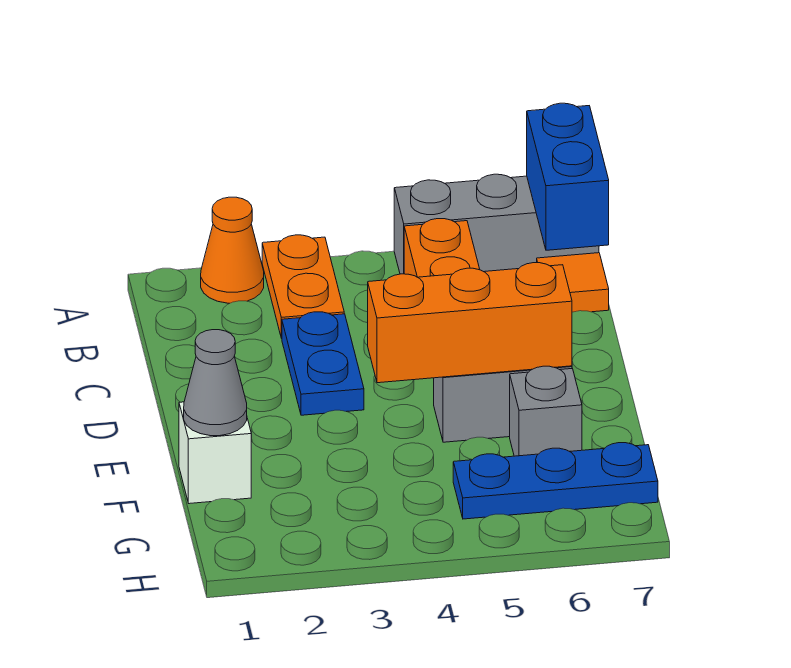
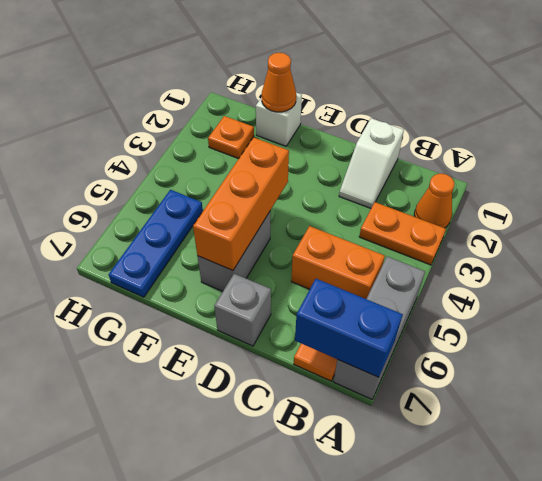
none -> white slope C1:C2 level 1 top 1
blue plate C3:D3 level 1 -> none
grey cone F1 level 2 -> orange cone F1 level 2
grey brick F6 level 1 -> grey brick D7 level 1
none -> orange plate G2 level 1

